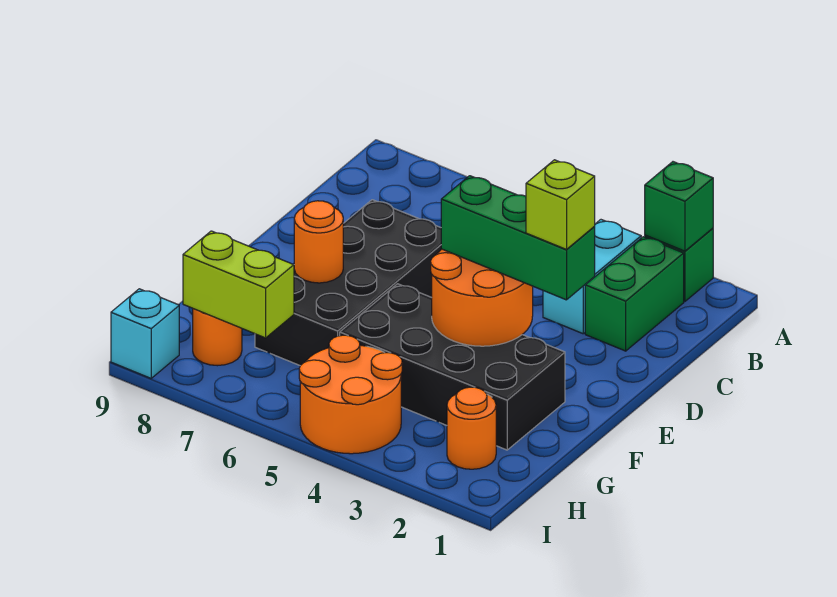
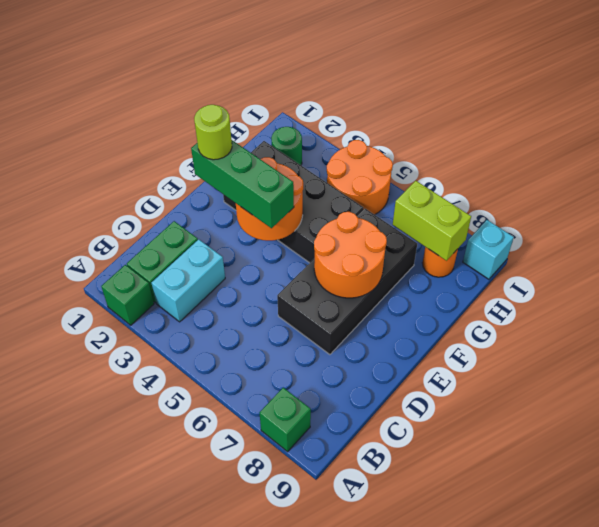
green brick A2 level 2 -> green brick A8 level 1
lime brick E2 level 4 -> lime round brick E2 level 4
orange round brick F7 level 2 -> orange round brick E6:F7 level 2
orange round brick H2 level 1 -> green round brick H2 level 1

